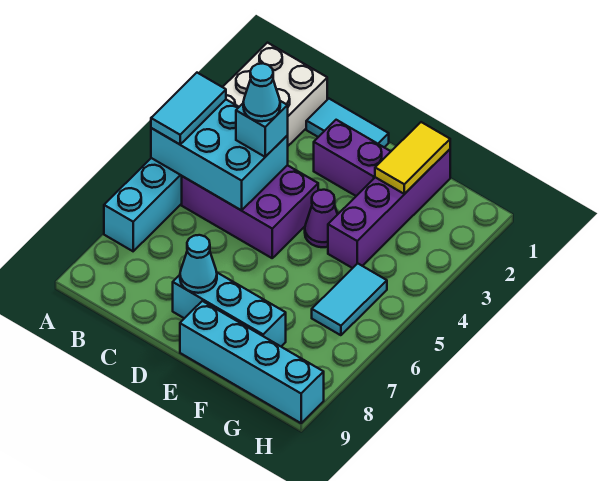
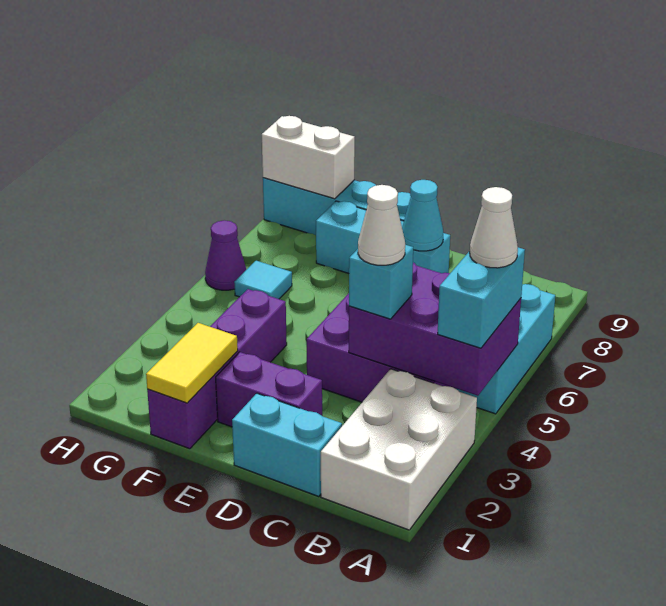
cyan brick A4:C5 level 2 -> purple brick A4:C5 level 2
cyan tile A4:A5 level 3 -> cyan brick A4:A5 level 3
none -> white cone A5 level 4
cyan tile C1:D1 level 1 -> cyan brick C1:D1 level 1
cyan cone C4 level 4 -> white cone C4 level 4
purple cone E4 level 1 -> purple cone H6 level 1
cyan tile G5:G6 level 1 -> cyan tile G6 level 1
none -> white brick G9:H9 level 2

